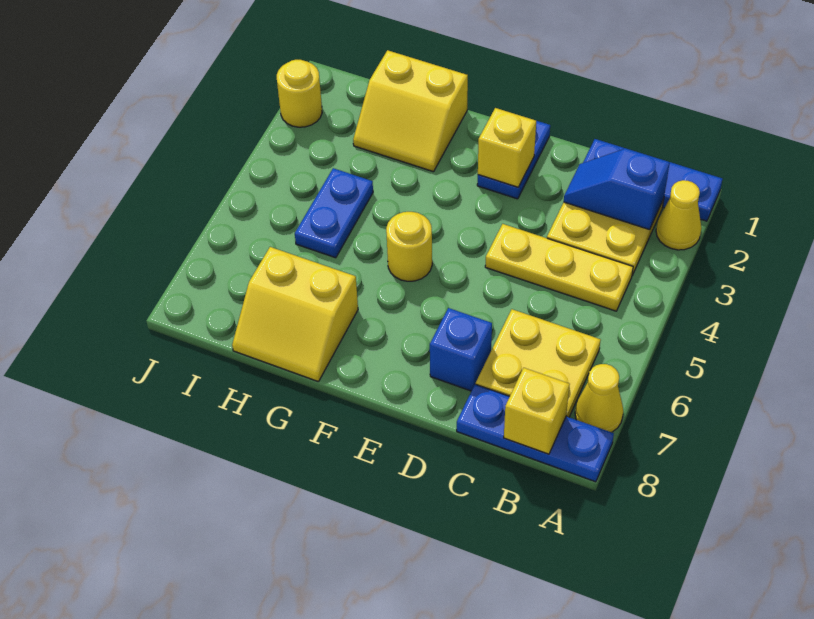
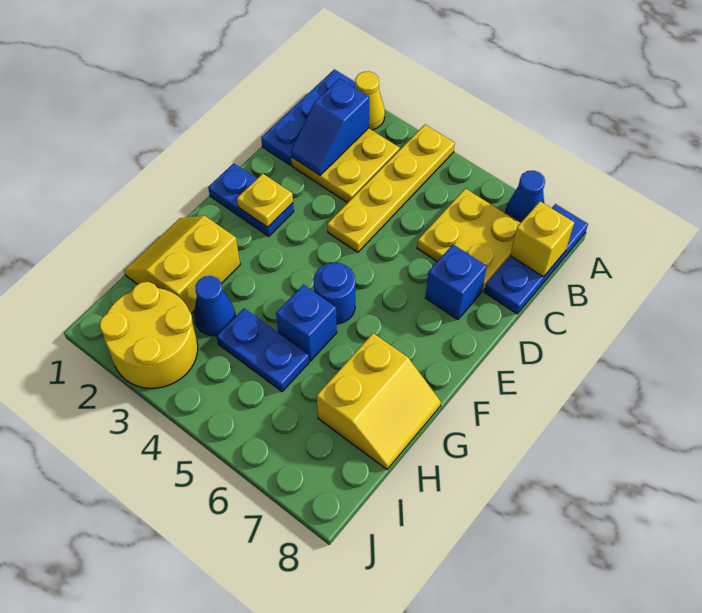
yellow cone A7 level 1 -> blue cone A7 level 1
yellow plate B4:D4 level 1 -> yellow plate A4:D4 level 1
yellow brick E2 level 2 -> yellow plate E2 level 2
yellow round brick F5 level 1 -> blue round brick F5 level 1
yellow slope G1:H2 level 1 top 1 -> yellow slope G1:H2 level 1 top 2
none -> blue brick G5 level 1
none -> blue cone H3 level 1
yellow round brick J2 level 1 -> yellow round brick I2:J3 level 1

